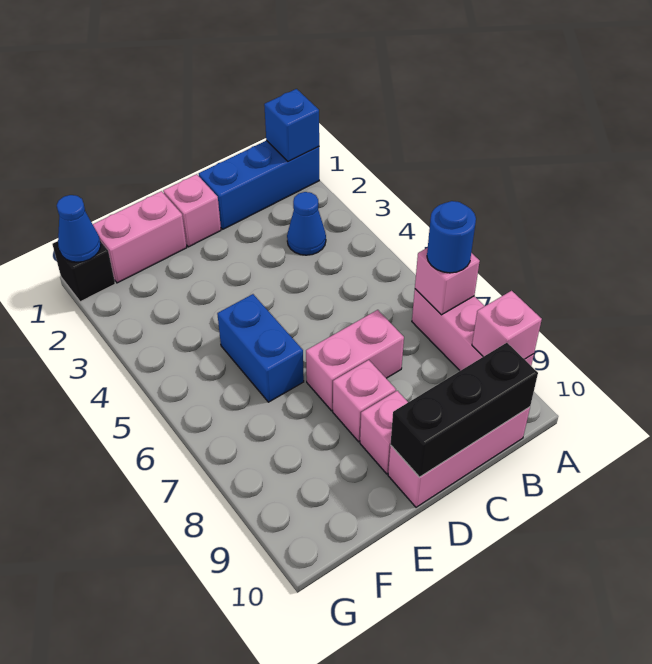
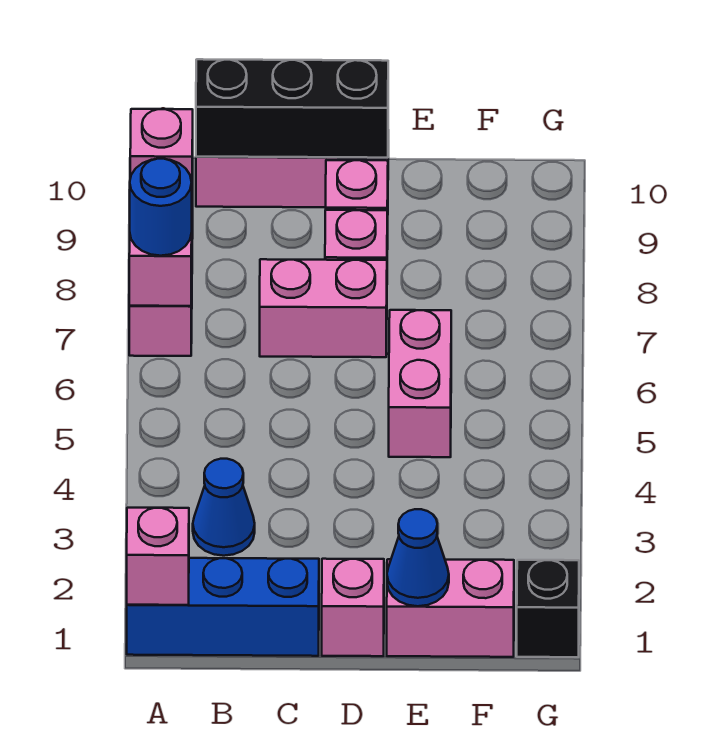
blue brick A1 level 2 -> pink brick A1 level 2
blue brick E5:E6 level 1 -> pink brick E5:E6 level 1
blue cone G1 level 2 -> blue cone E1 level 2

